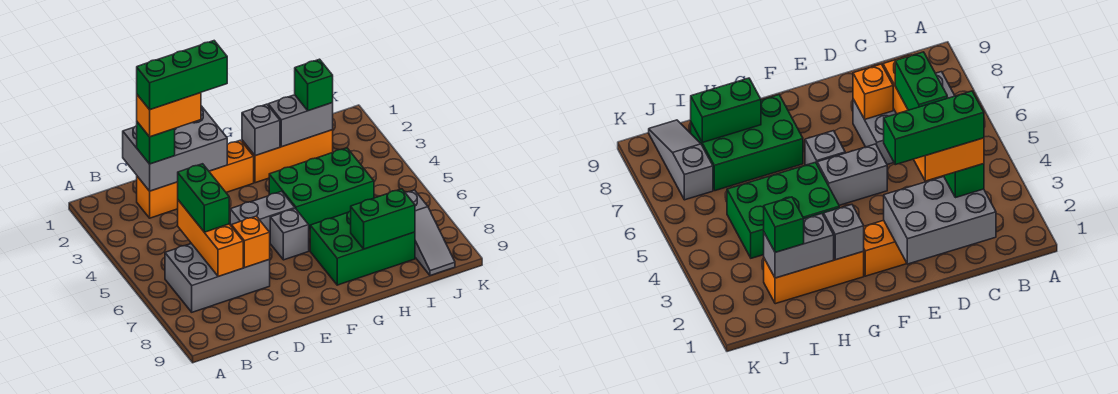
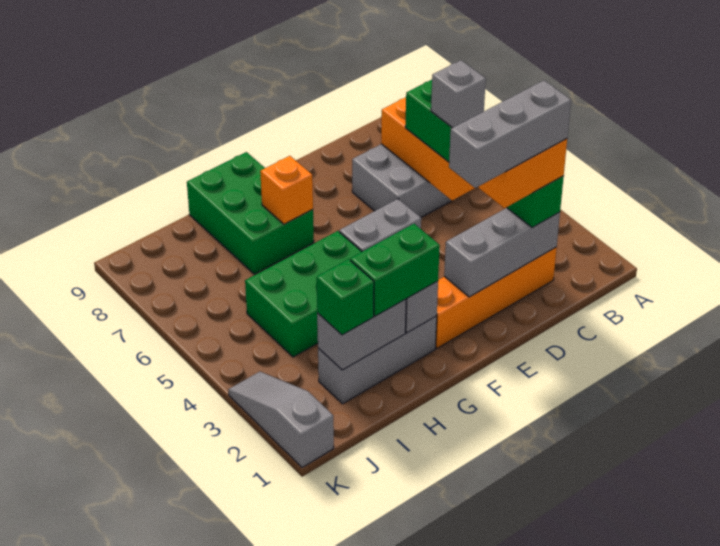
grey brick C1:E2 level 2 -> grey brick C2:E2 level 2
green brick C2:E2 level 5 -> grey brick C2:E2 level 5
orange brick D7 level 2 -> orange brick G7 level 2
grey brick F6 level 1 -> grey brick C5 level 4
orange brick G2:I2 level 1 -> grey brick G2:I2 level 1
green brick G7:I8 level 1 -> green brick G7:H9 level 1
green brick H8:I8 level 2 -> green brick G2:H2 level 3
grey slope J7:J9 level 1 top 7 -> grey slope K1:K3 level 1 top 1

